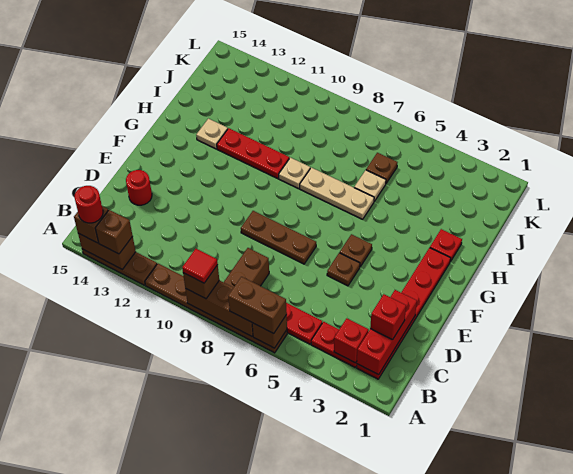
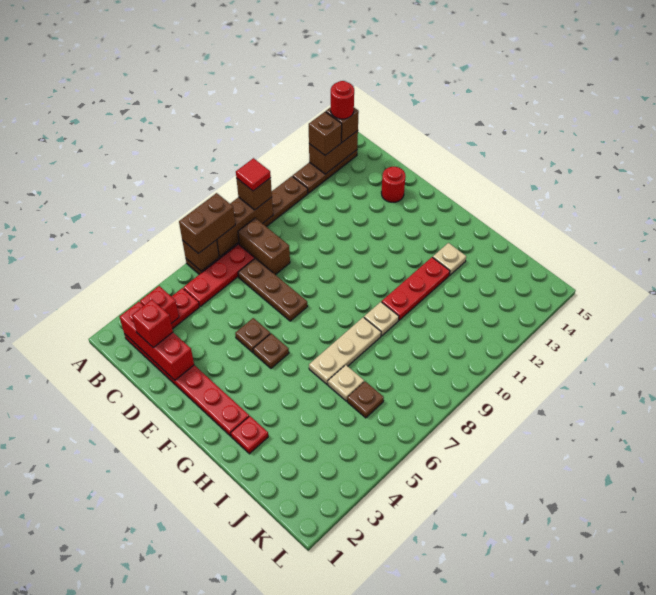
brown plate E7:E9 level 1 -> brown plate C7:E7 level 1

